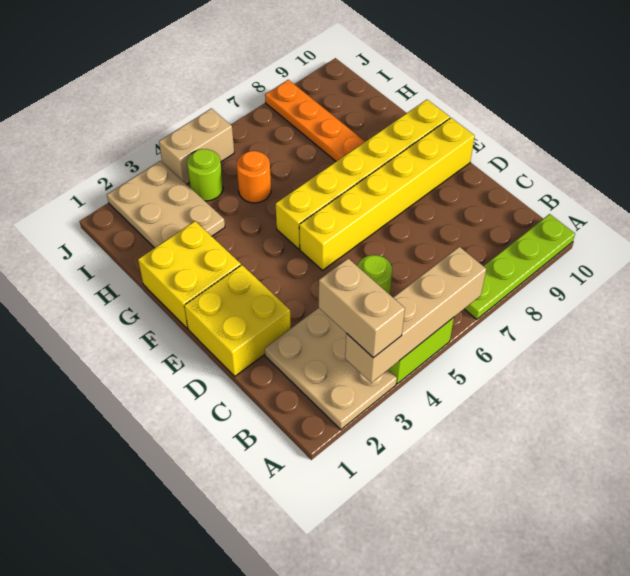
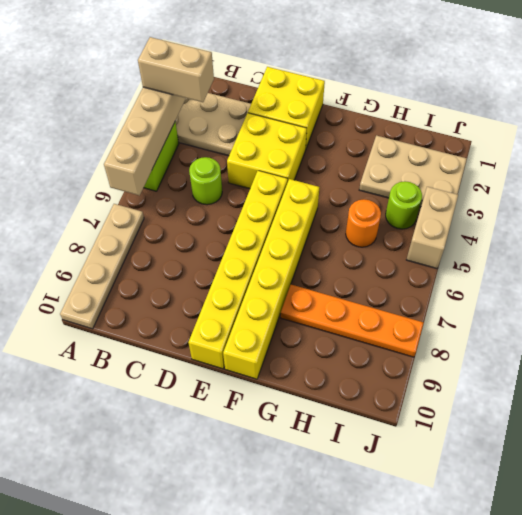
lime plate A7:A10 level 1 -> tan plate A7:A10 level 1
yellow brick F1:G2 level 1 -> yellow brick D3:E4 level 1

